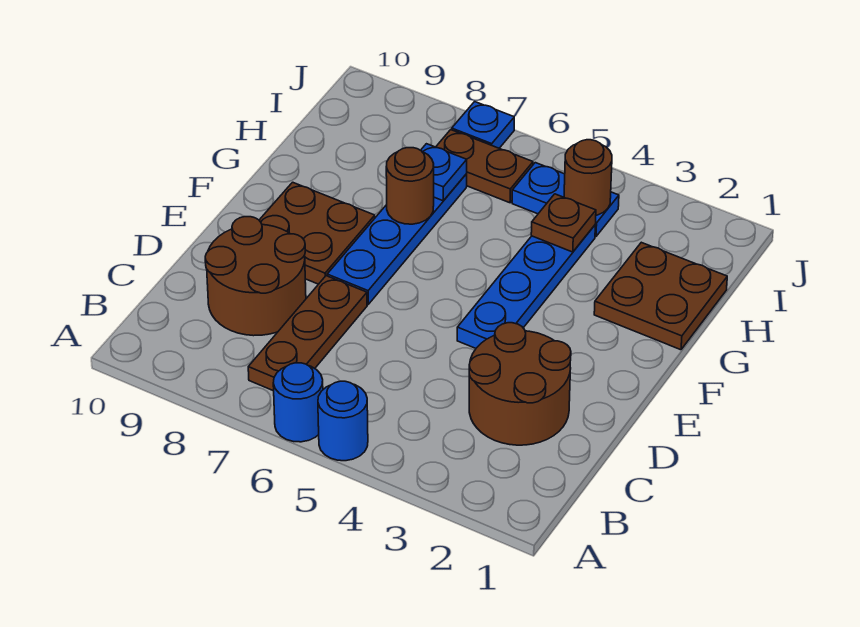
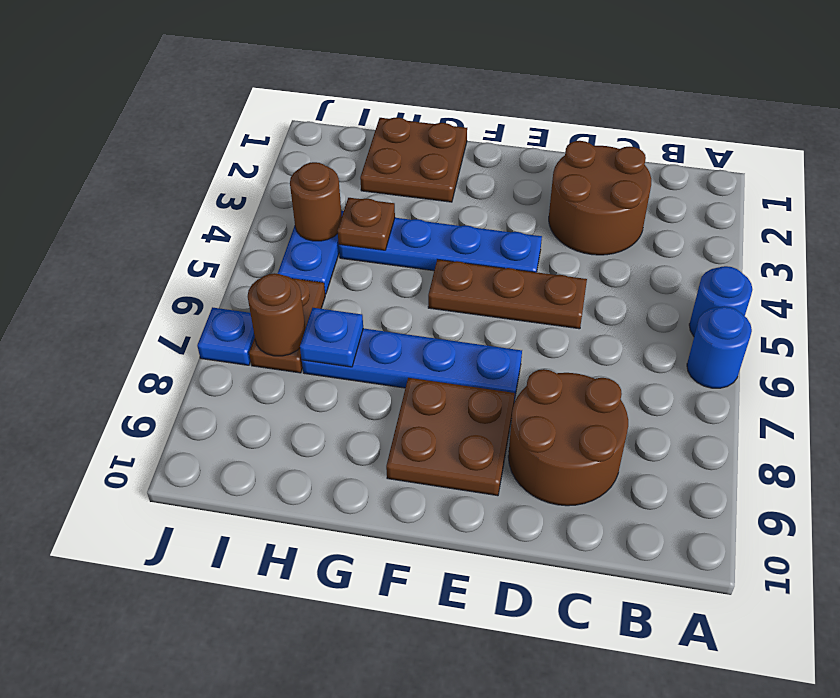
brown plate B7:D7 level 1 -> brown plate D5:F5 level 1
brown round brick G7 level 2 -> brown round brick I7 level 2

